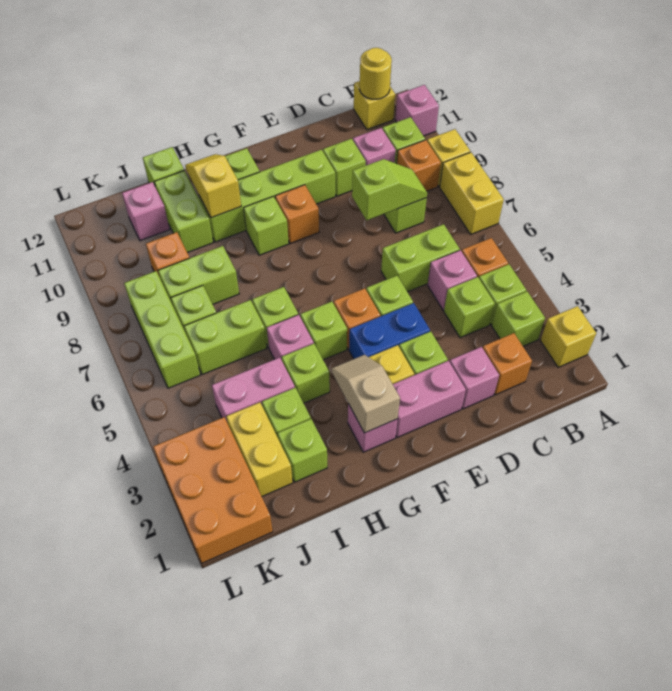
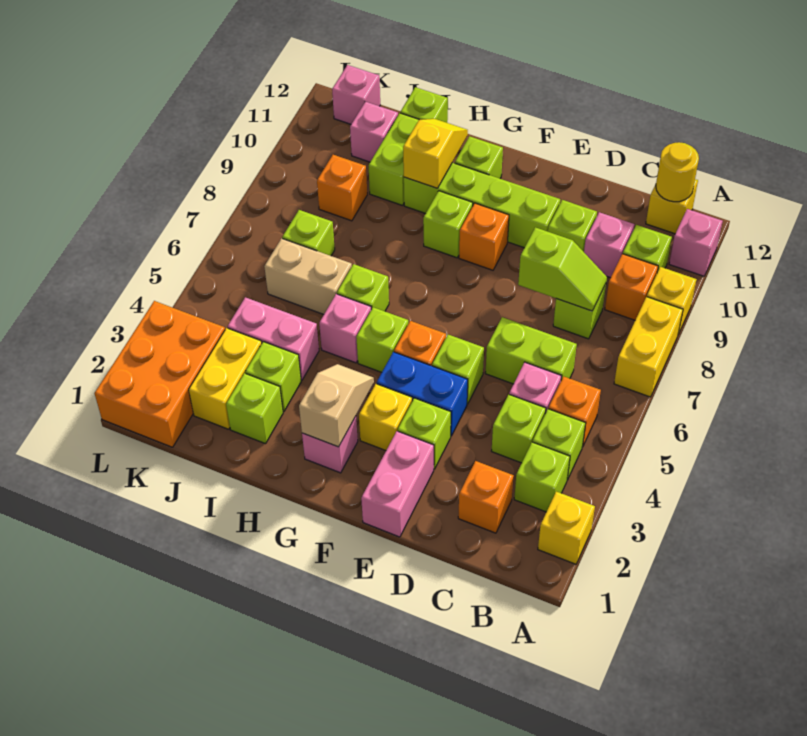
pink brick D2 level 1 -> pink brick K12 level 1
pink brick E2:F2 level 1 -> pink brick E1:E2 level 1
lime brick H4 level 1 -> none
lime brick I6:J6 level 1 -> tan brick I6:J6 level 1
lime brick I8:J8 level 1 -> none
lime brick K6:K8 level 1 -> none

